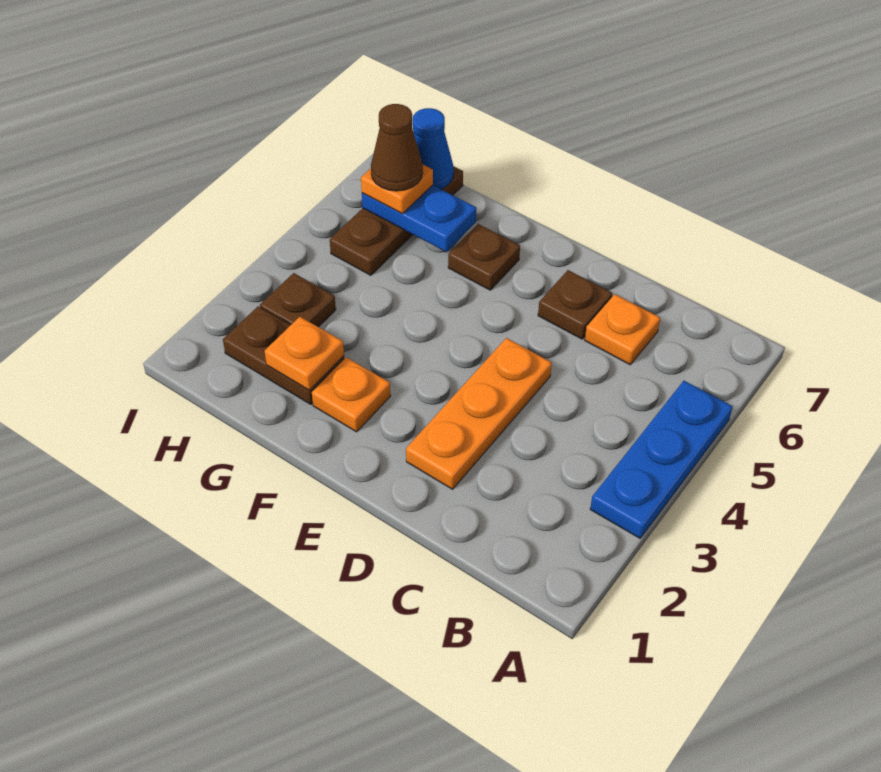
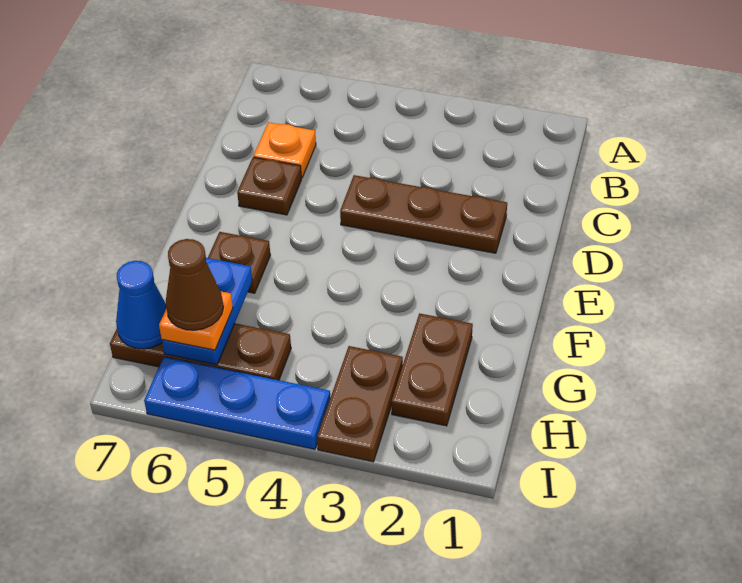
blue plate A3:A5 level 1 -> blue plate I4:I6 level 1
orange plate D2:D4 level 1 -> brown plate D2:D4 level 1
orange plate F2 level 1 -> none
orange plate G2 level 2 -> none
brown plate H3 level 1 -> brown plate H3:I3 level 1

